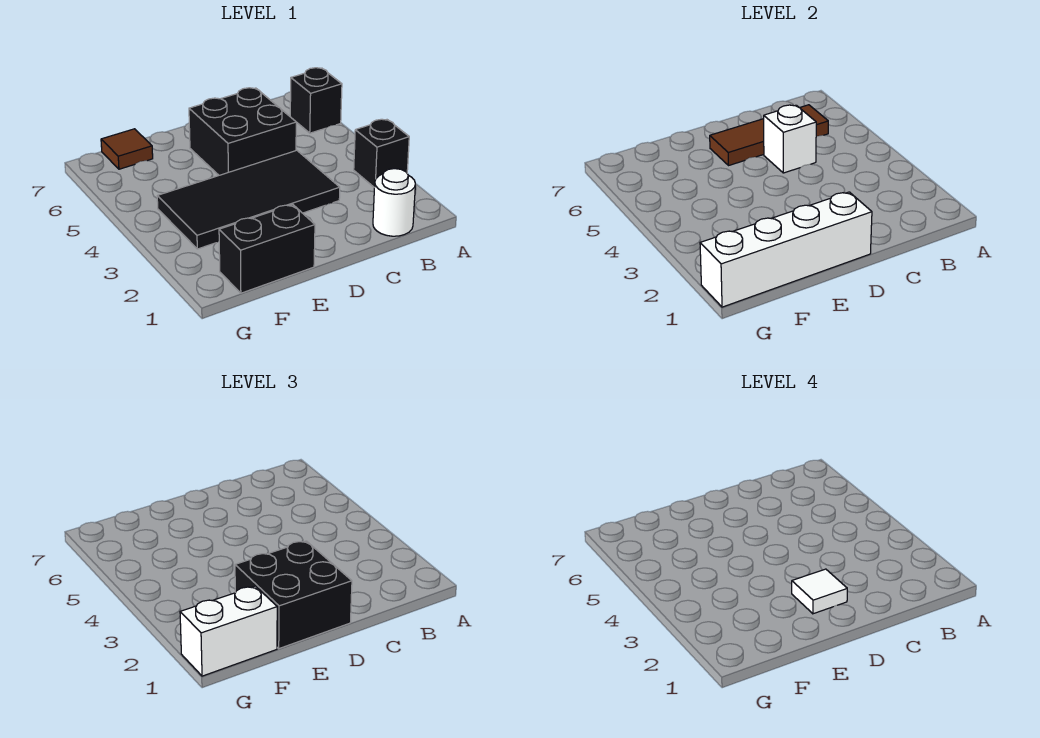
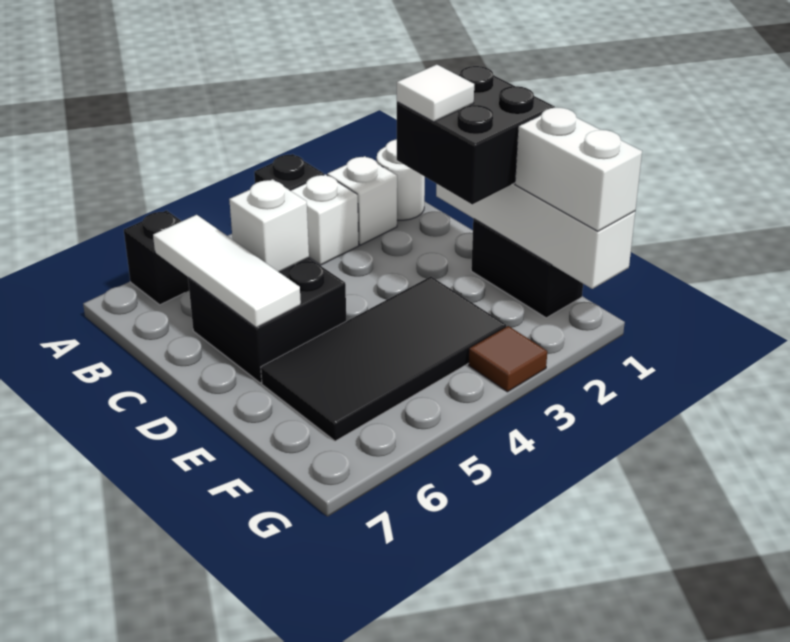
none -> white brick B2 level 1
none -> white brick B3 level 1
brown tile B6:D6 level 2 -> white tile B6:D6 level 2
black tile C3:F4 level 1 -> black tile E3:F6 level 1
brown tile F7 level 1 -> brown tile G3 level 1

